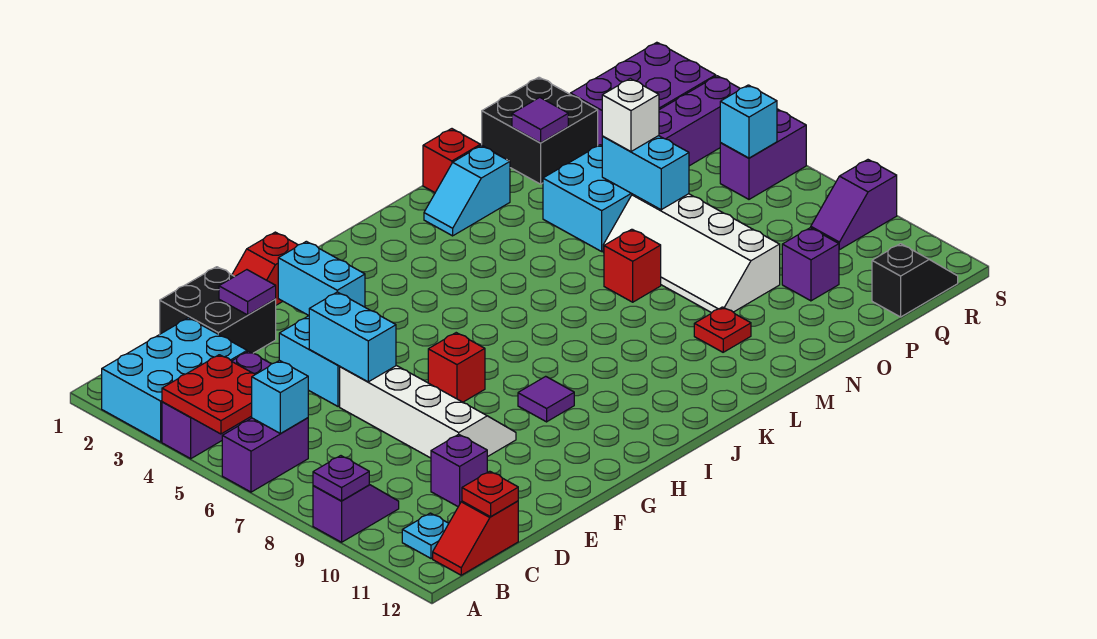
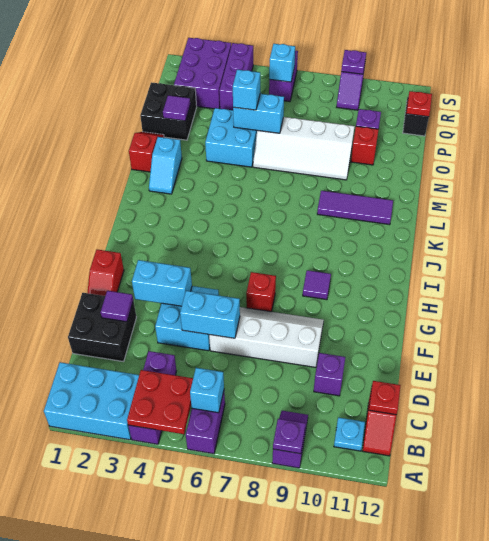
cyan brick A2:C3 level 1 -> cyan brick A1:B3 level 1
none -> purple tile L9:L11 level 1
red brick M7 level 1 -> red brick O10 level 1
red plate M10 level 1 -> red plate Q12 level 2
white brick O5 level 3 -> cyan brick O5 level 3
none -> purple plate S9 level 2

